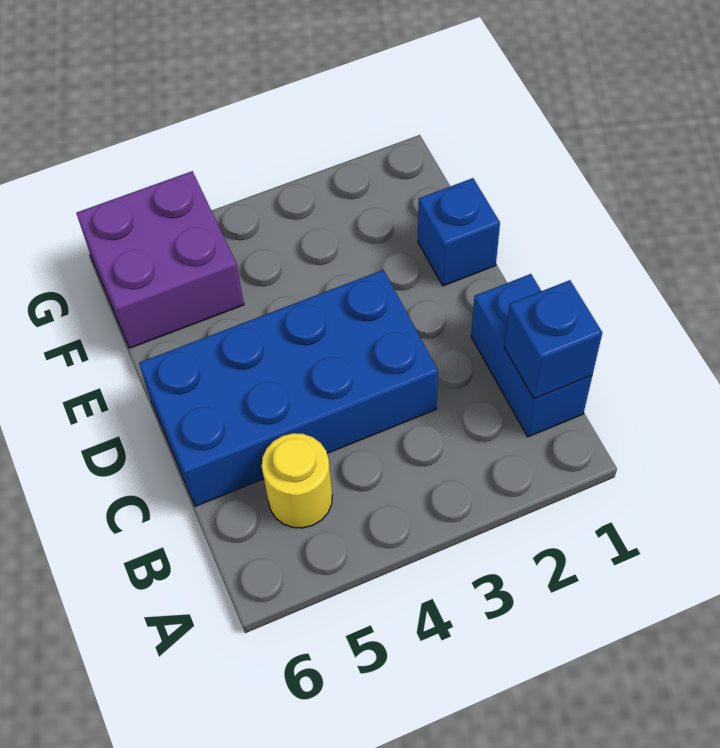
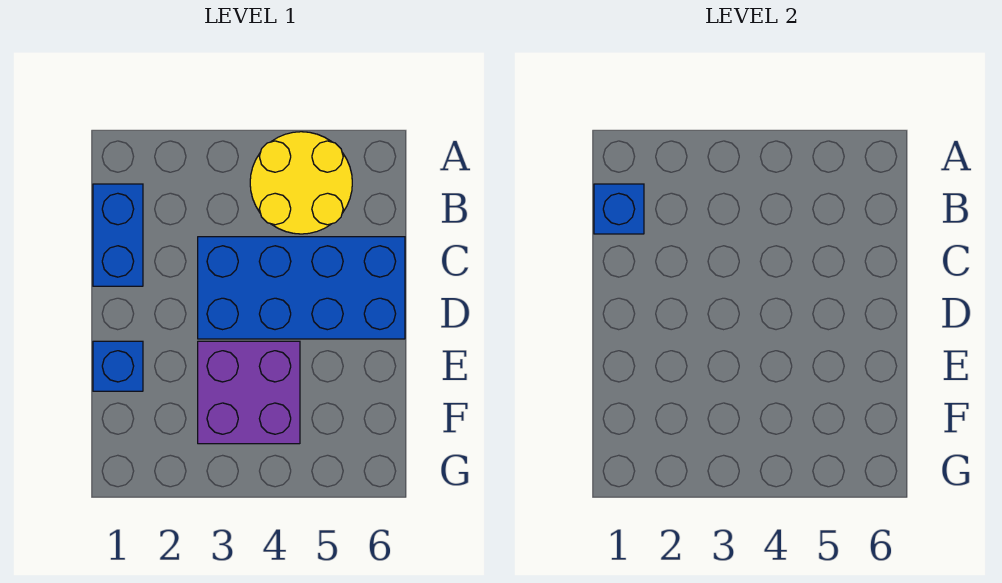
yellow round brick B5 level 1 -> yellow round brick A4:B5 level 1
purple brick F5:G6 level 1 -> purple brick E3:F4 level 1

